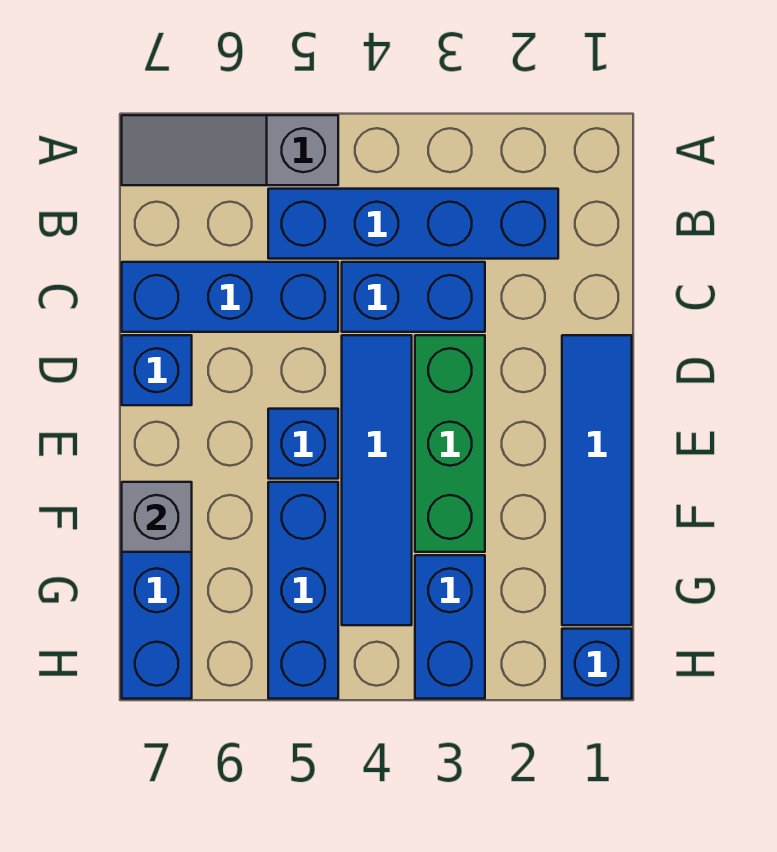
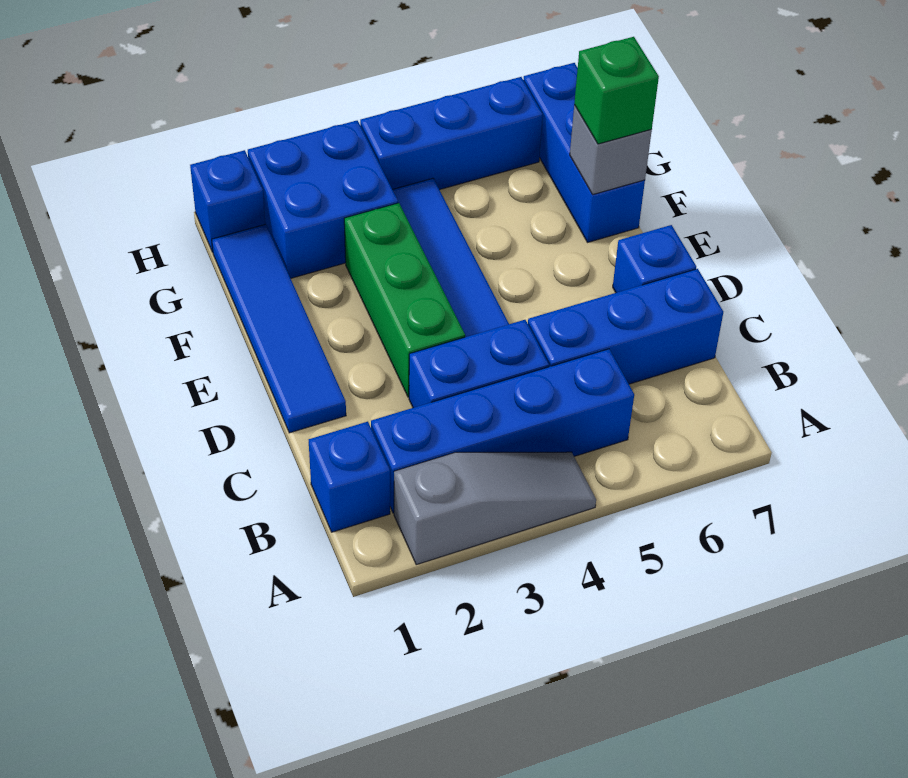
grey slope A5:A7 level 1 top 5 -> grey slope A2:A4 level 1 top 2
blue brick E5 level 1 -> blue brick B1 level 1
blue brick F5:H5 level 1 -> blue brick H4:H6 level 1
none -> green brick F7 level 3
blue brick G3:H3 level 1 -> blue brick G2:H3 level 1

